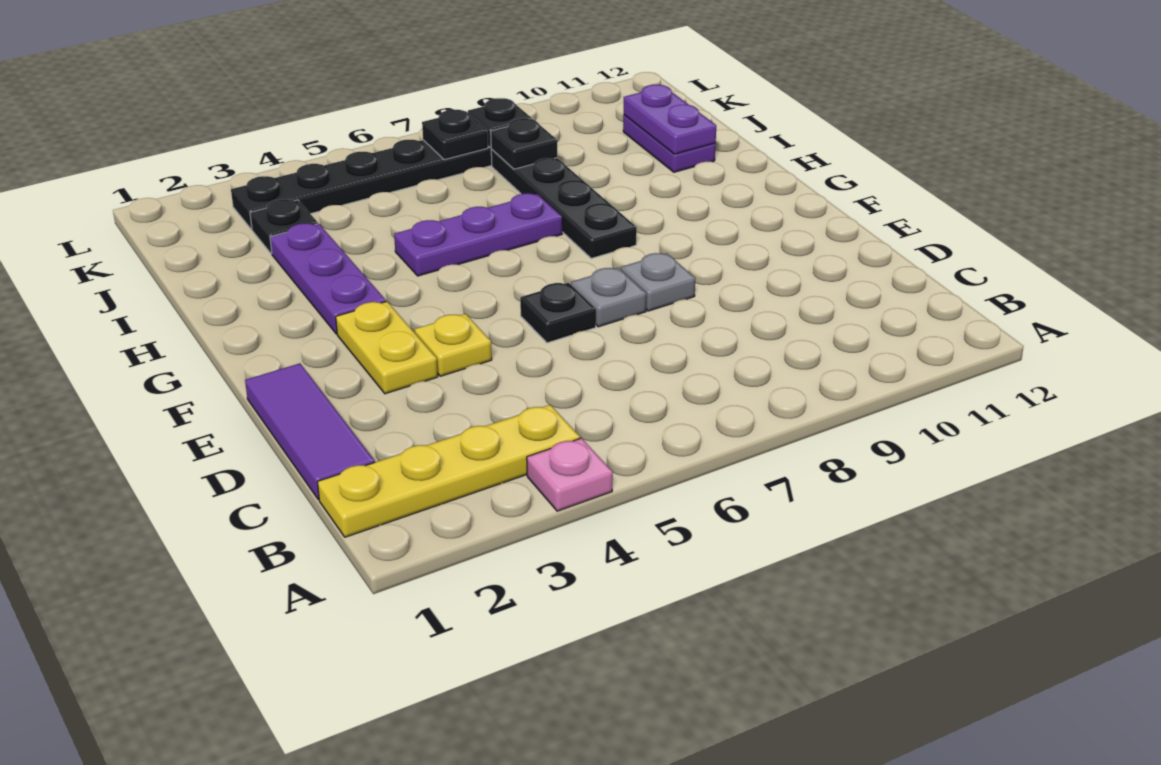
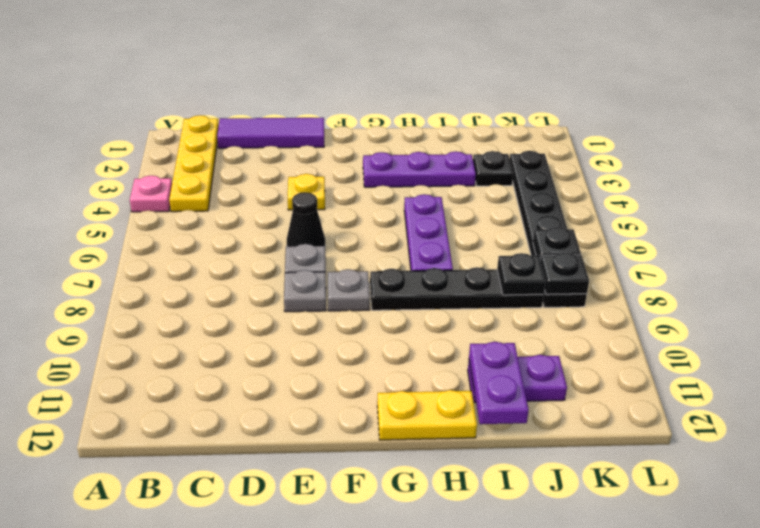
yellow plate E3:F3 level 1 -> yellow plate G12:H12 level 1
black plate E6 level 1 -> black cone E6 level 1
none -> grey plate F8 level 1
purple plate I11:J11 level 2 -> purple plate I11:I12 level 2

